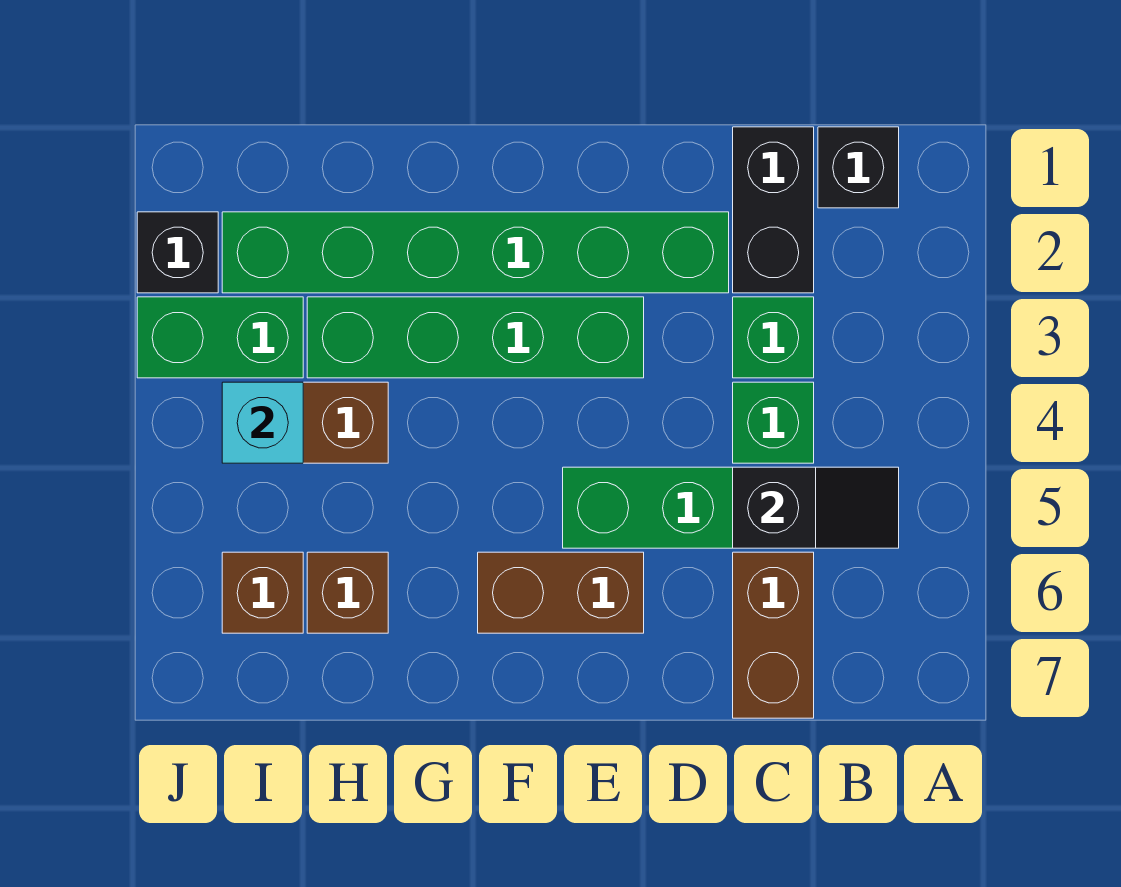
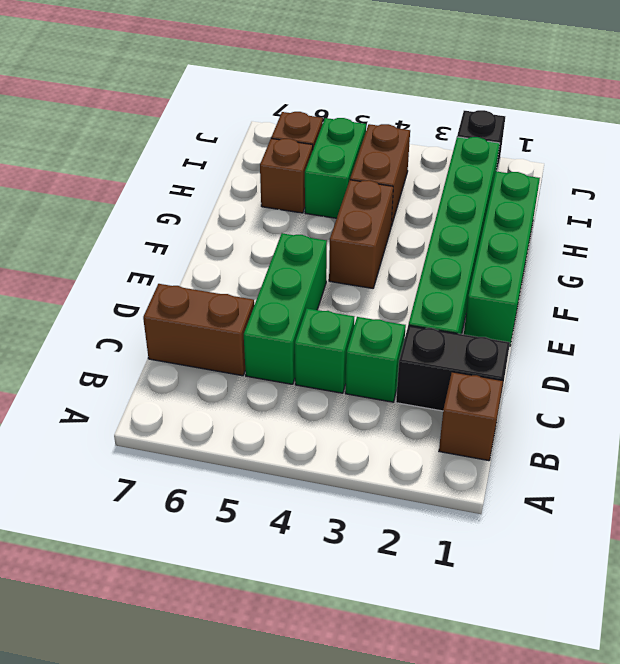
black brick B1 level 1 -> brown brick B1 level 1
black slope B5:C5 level 2 top C -> none
green brick E3:H3 level 1 -> green brick E1:H1 level 1
brown brick E6:F6 level 1 -> brown brick F4:G4 level 1
green brick I3:J3 level 1 -> green brick H5:I5 level 1
cyan brick I4 level 2 -> none

